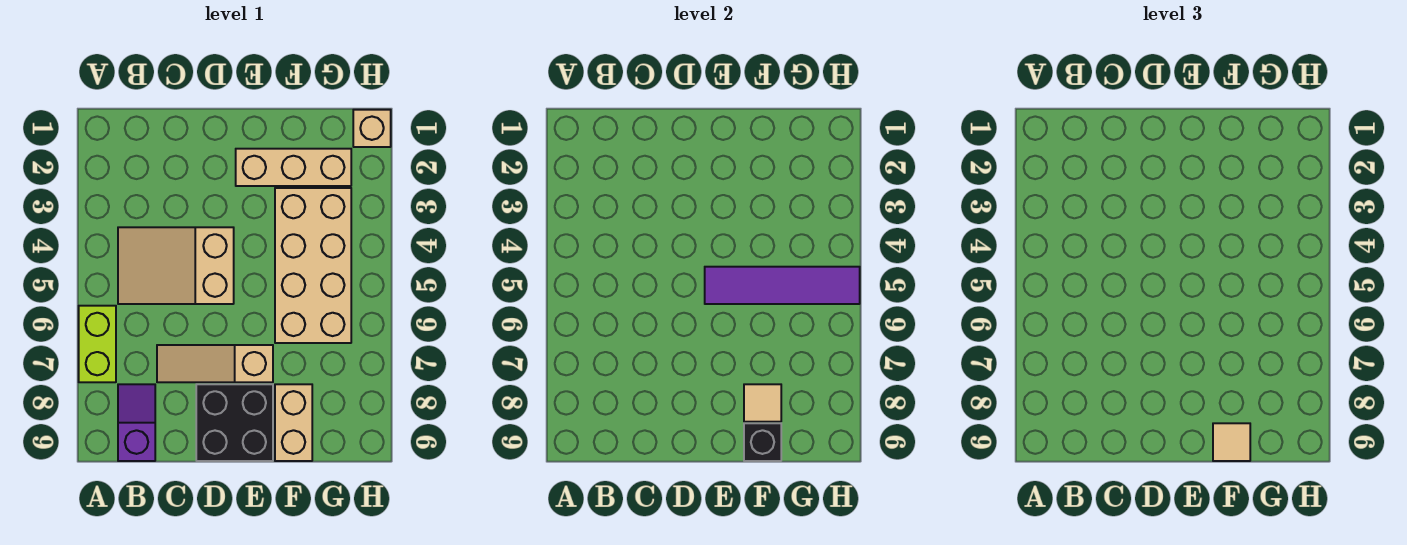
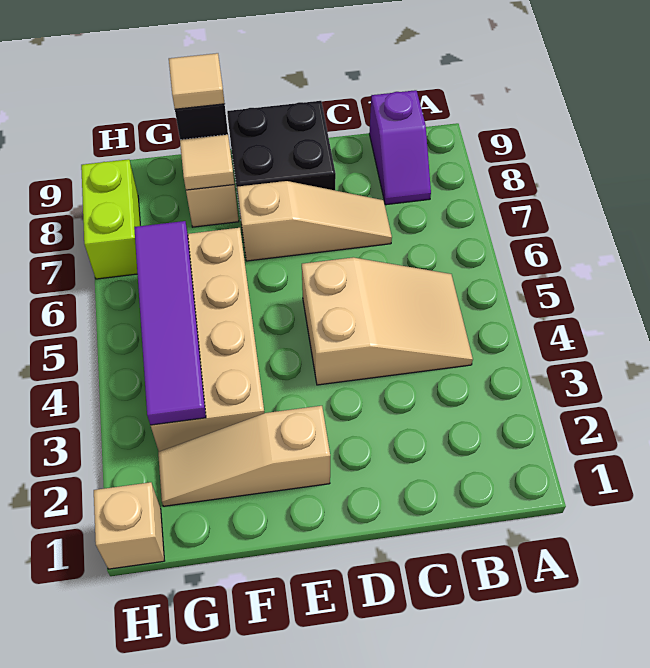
lime brick A6:A7 level 1 -> lime brick H7:H8 level 1
tan brick E2:G2 level 1 -> tan slope E2:G2 level 1 top E
purple tile E5:H5 level 2 -> purple tile G3:G6 level 2

